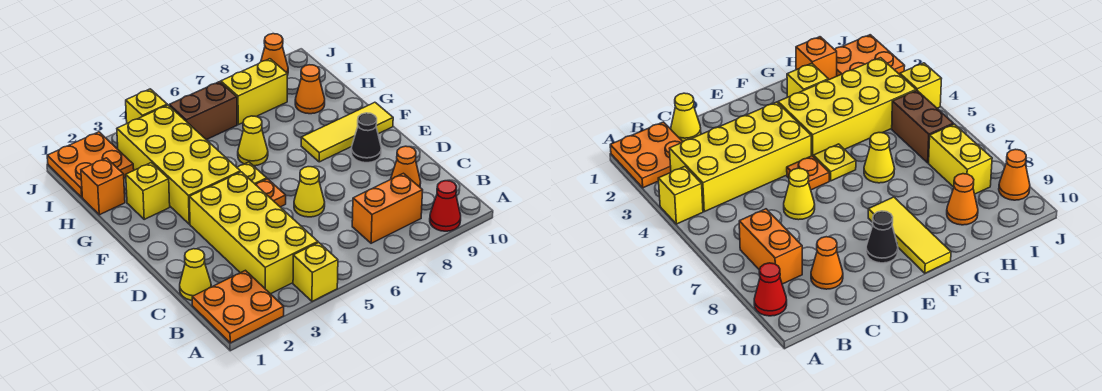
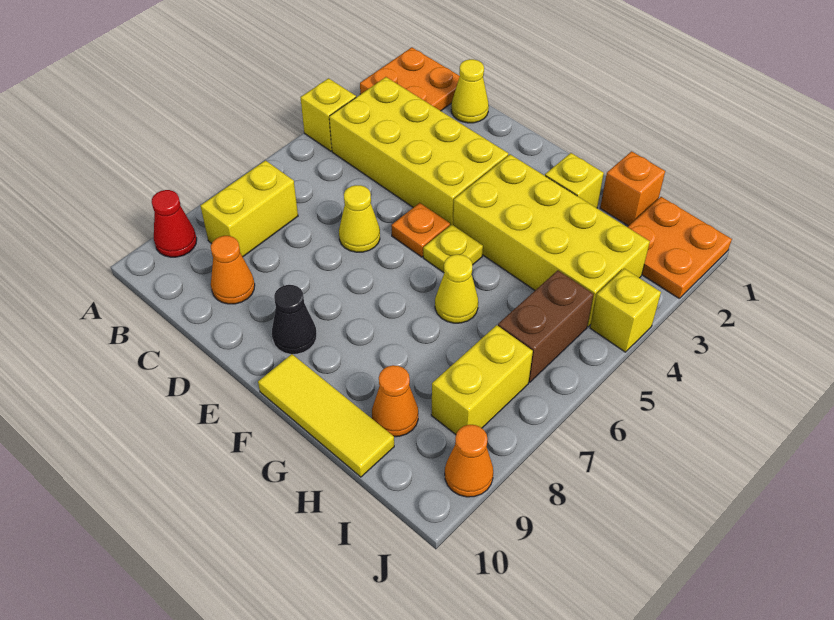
orange brick B7:B8 level 1 -> yellow brick B7:B8 level 1
yellow tile F8:F10 level 1 -> yellow tile F10:H10 level 1

